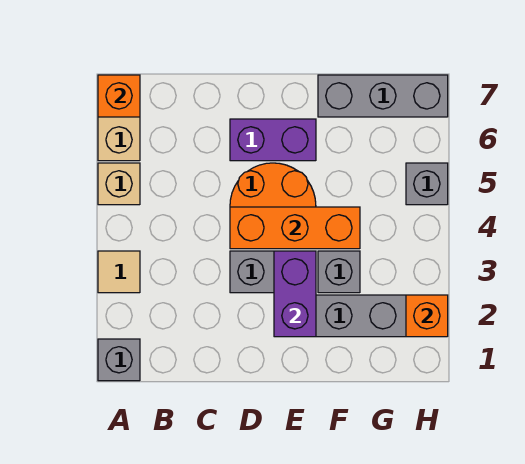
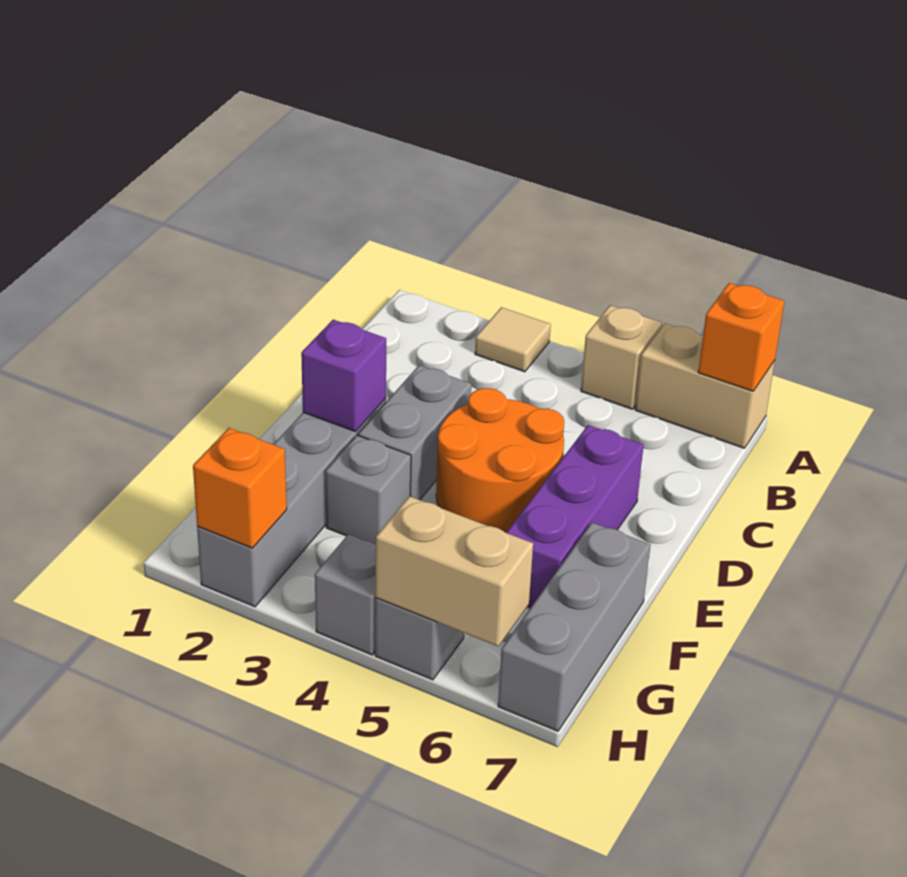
grey brick A1 level 1 -> grey brick H4 level 1
orange brick D4:F4 level 2 -> none
purple brick D6:E6 level 1 -> purple brick D6:F6 level 1
purple brick E2:E3 level 2 -> purple brick E2 level 2
none -> tan brick H5:H6 level 2

